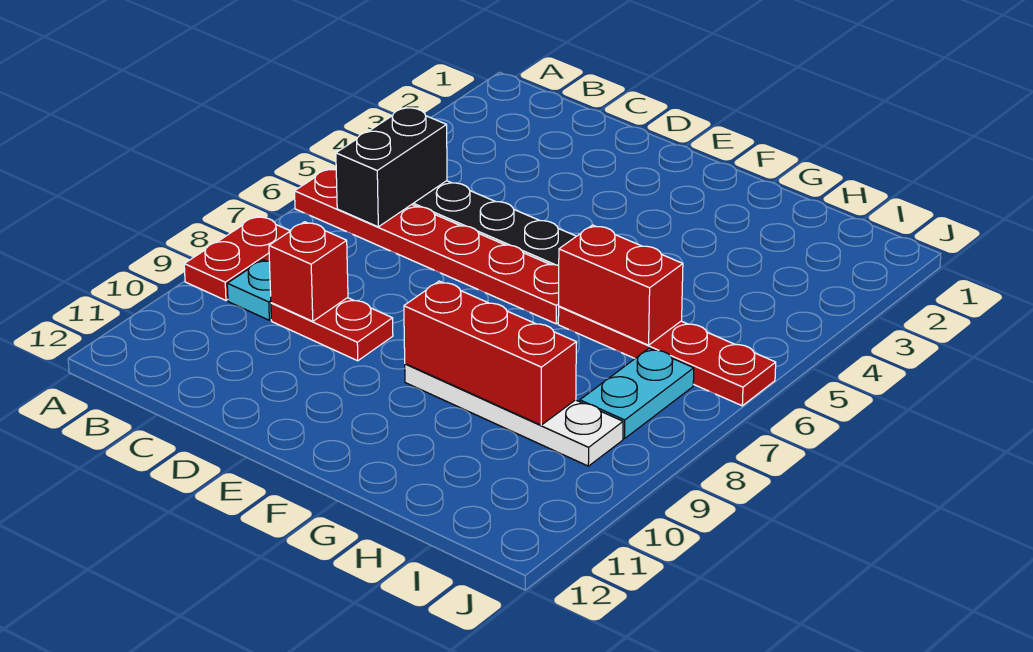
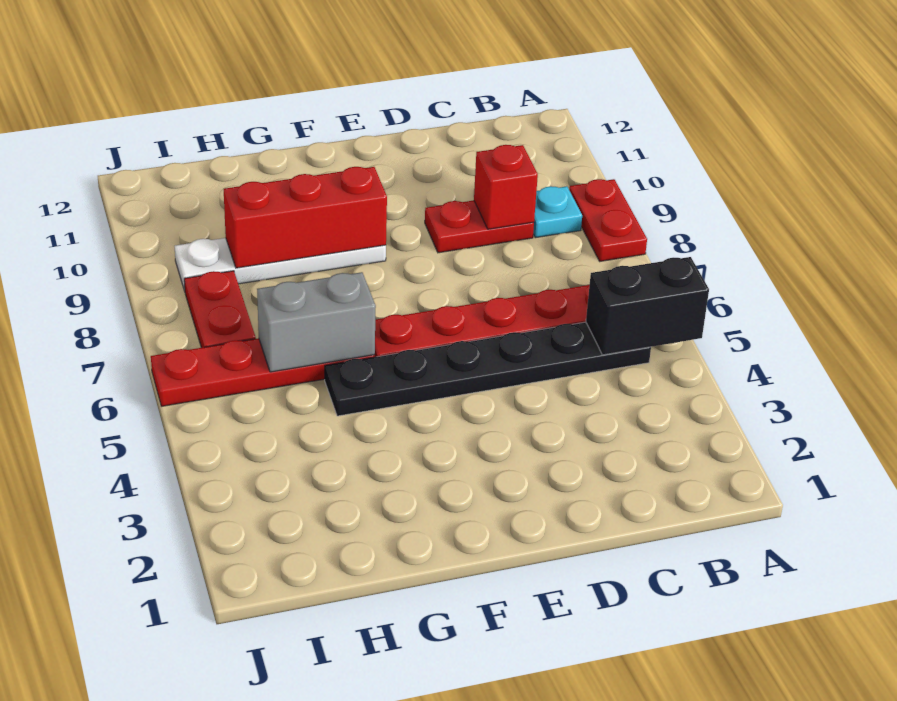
black brick B5:B6 level 2 -> black brick A5:B5 level 2
red brick G6:H6 level 2 -> grey brick G6:H6 level 2
cyan plate I7:I8 level 1 -> red plate I7:I8 level 1

